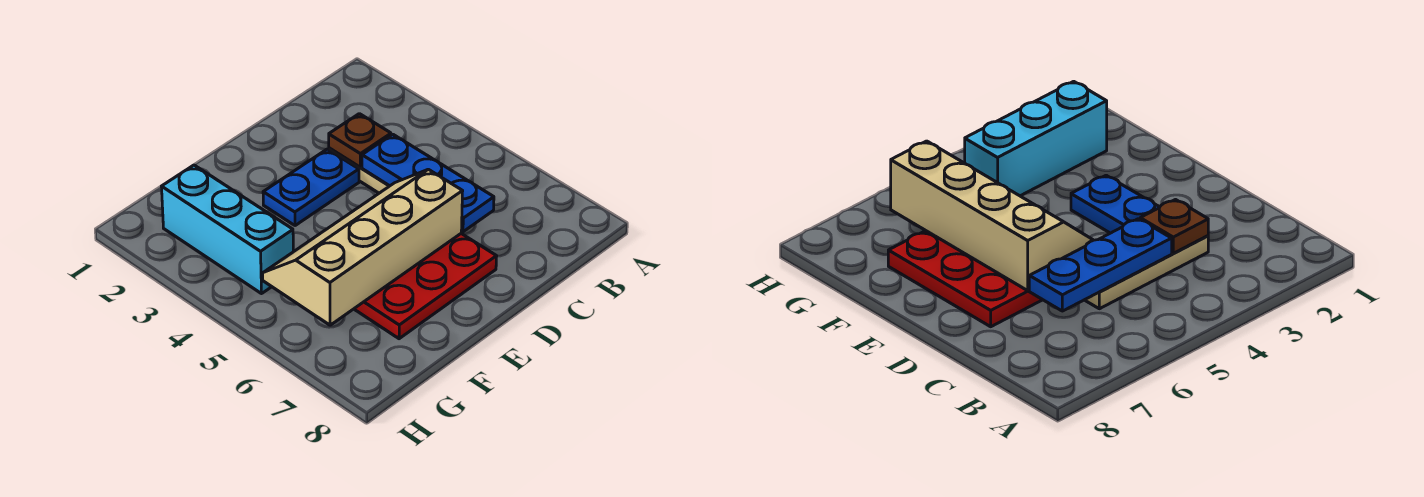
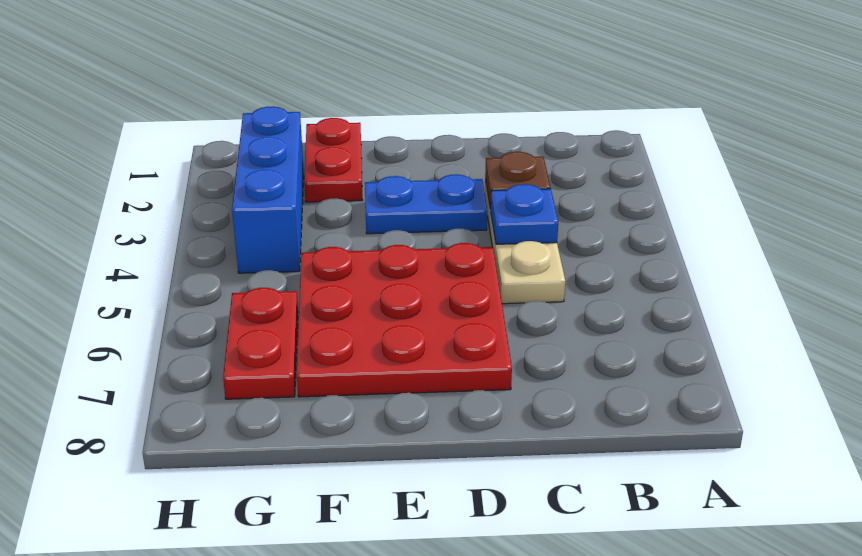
blue plate C4:C6 level 2 -> blue plate C4 level 2
tan slope D5:G6 level 2 top 6 -> none
none -> red plate F1:F2 level 1
cyan brick G2:G4 level 1 -> blue brick G2:G4 level 1
none -> red plate G6:G7 level 1

